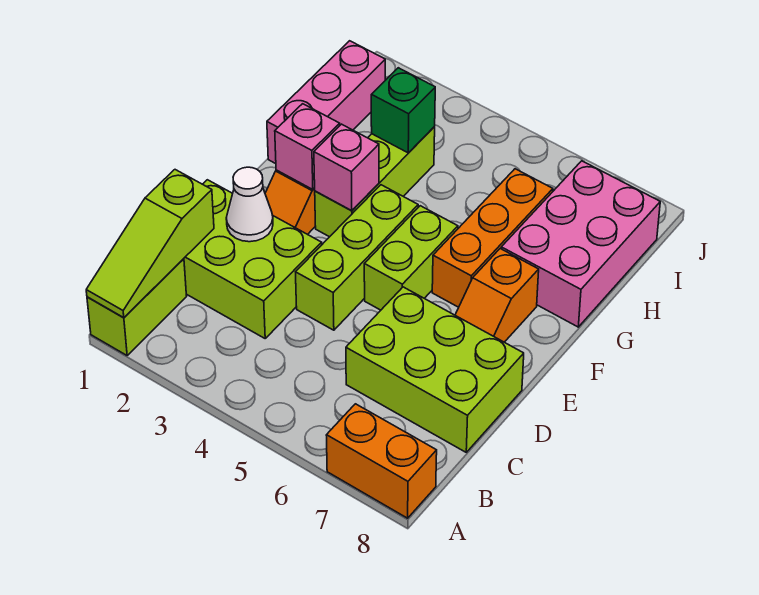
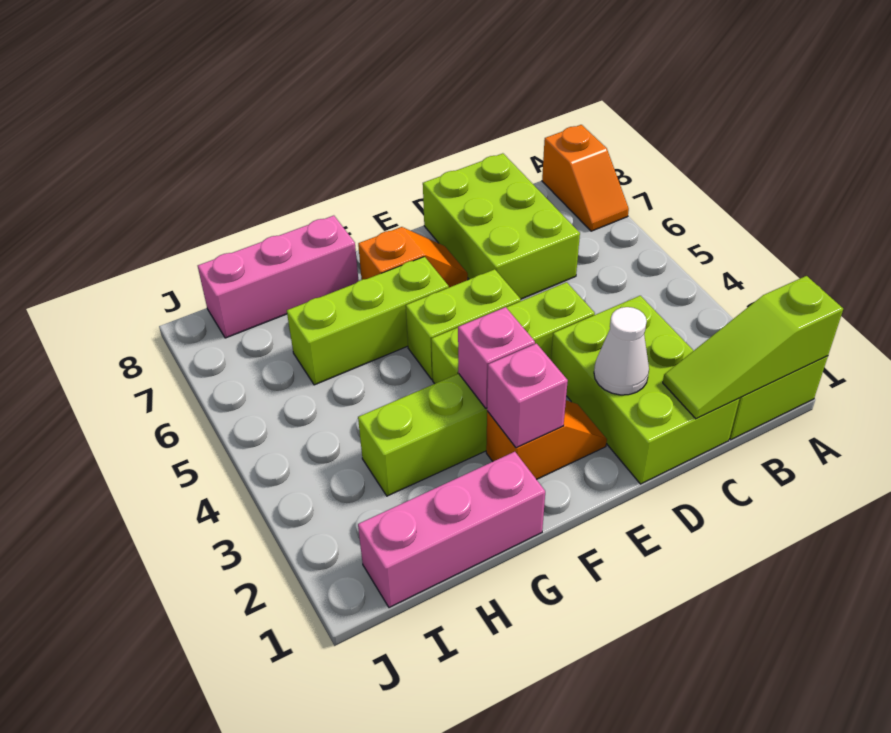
lime slope A1:C1 level 2 top C -> lime slope A1:C1 level 2 top A
orange brick A7:A8 level 1 -> orange slope A7:A8 level 1 top 8
orange brick F6:H6 level 1 -> lime brick F6:H6 level 1
pink brick G7:I8 level 1 -> pink brick G8:I8 level 1
green brick H3 level 2 -> none

